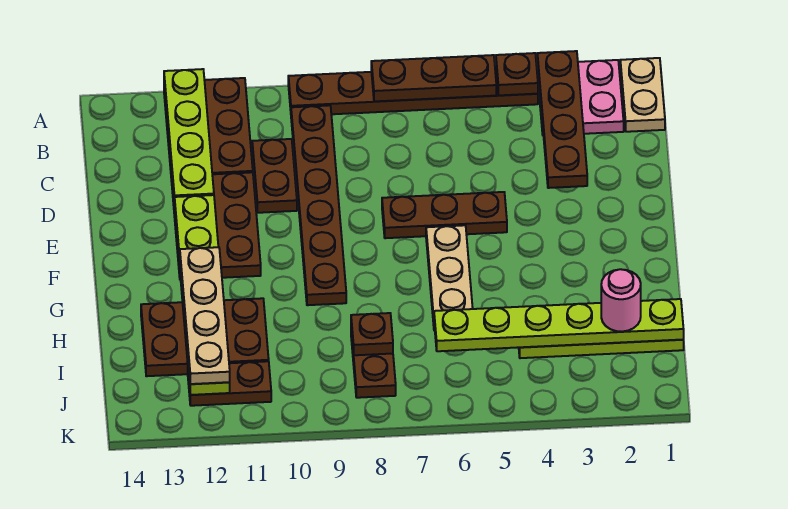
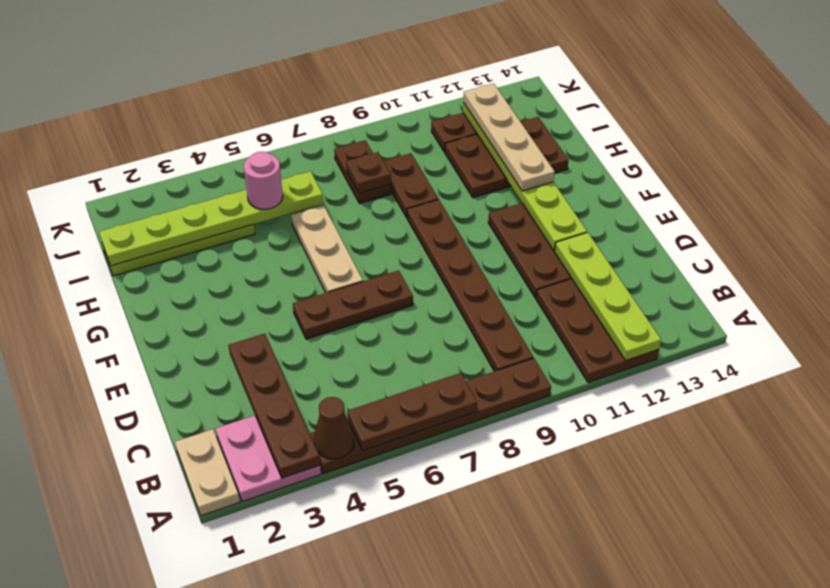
brown plate A4 level 2 -> brown cone A4 level 2
brown plate C10:D10 level 1 -> brown plate H9:I9 level 1
pink round brick I2 level 3 -> pink round brick I5 level 3

